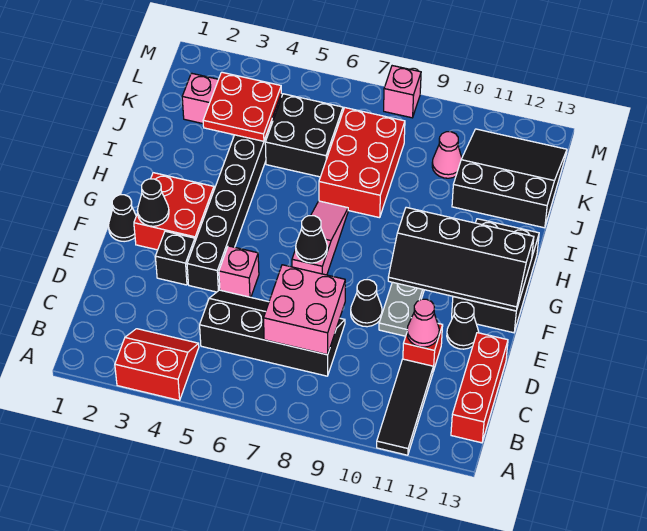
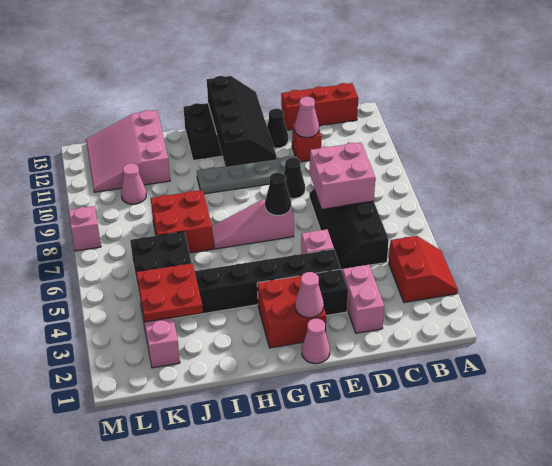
red slope A3:B4 level 1 top A -> red slope A3:B4 level 1 top B
black tile A11:C11 level 1 -> none
none -> pink brick D2:D3 level 1
black cone F1 level 1 -> pink cone F1 level 1
black cone F2 level 2 -> pink cone F2 level 2
red brick I7:K8 level 1 -> red brick I7:J8 level 1
black slope J11:L13 level 1 top J -> pink slope J11:L13 level 1 top J

